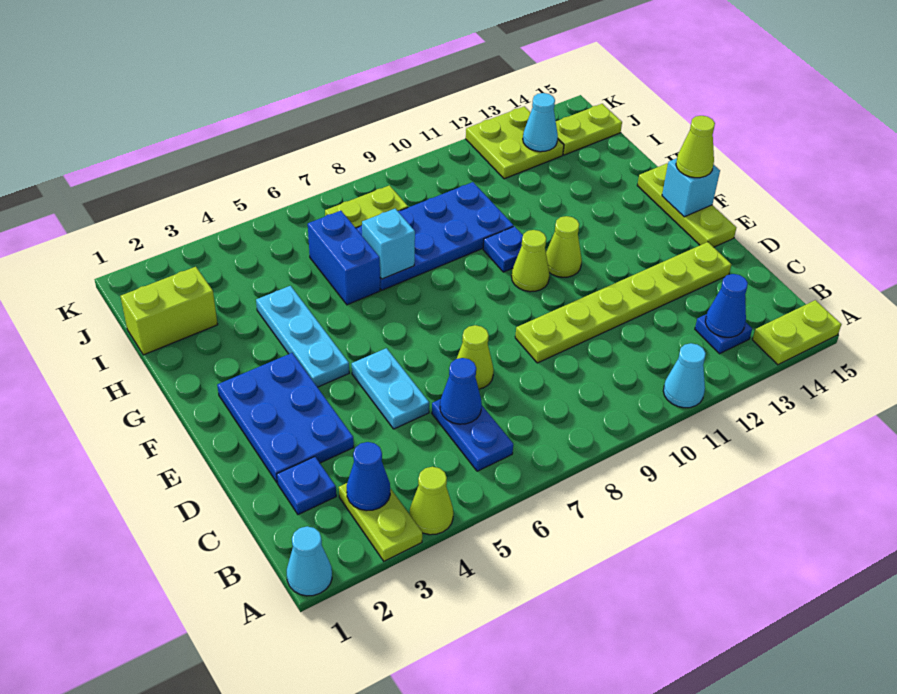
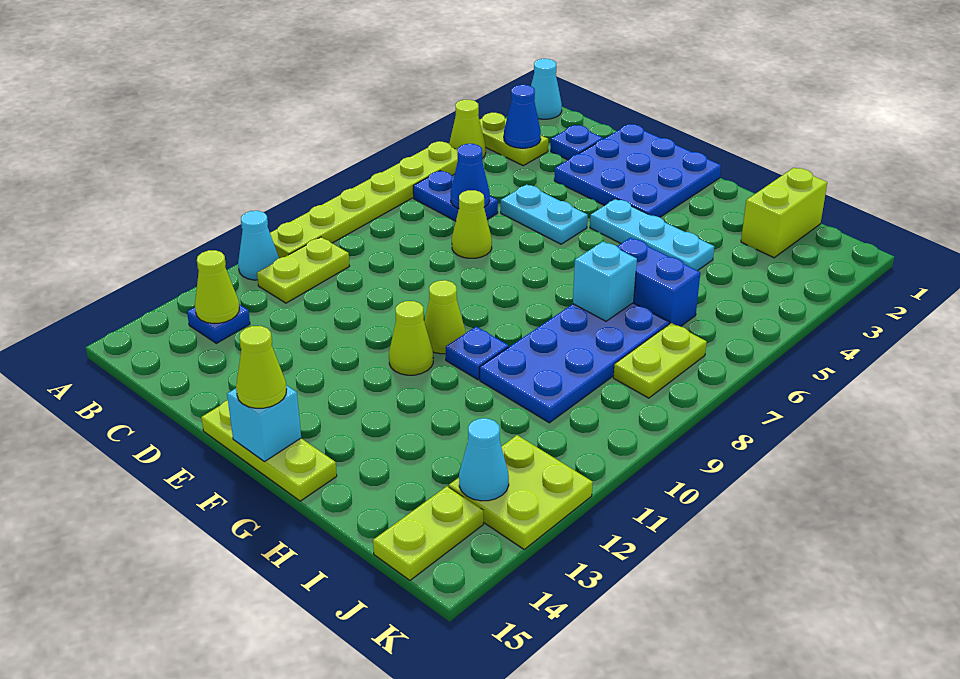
lime plate A14:A15 level 1 -> lime plate B10:B11 level 1
blue cone B13 level 2 -> lime cone B13 level 2
blue plate D2:F3 level 1 -> blue plate D1:F3 level 1
lime plate D9:D14 level 1 -> lime plate A5:A10 level 1

